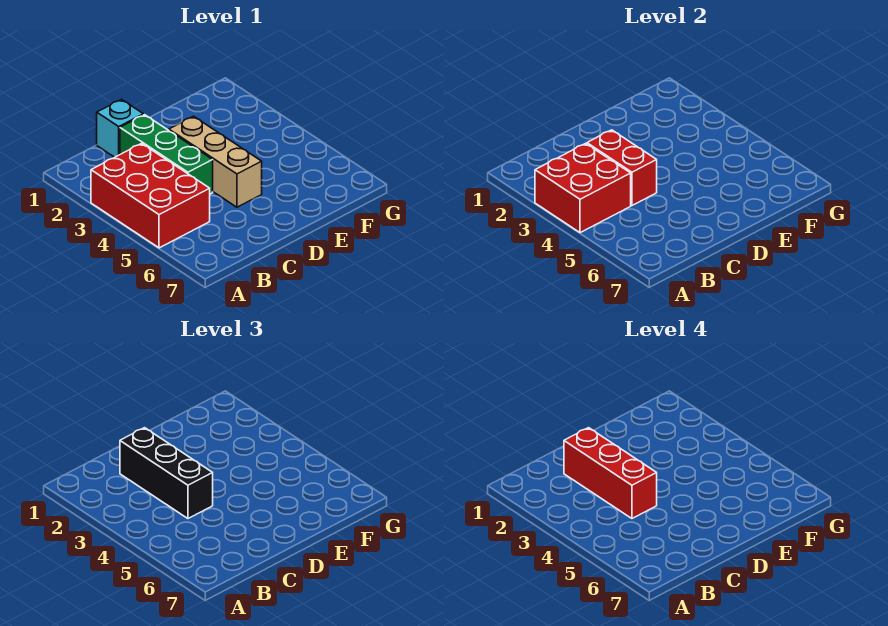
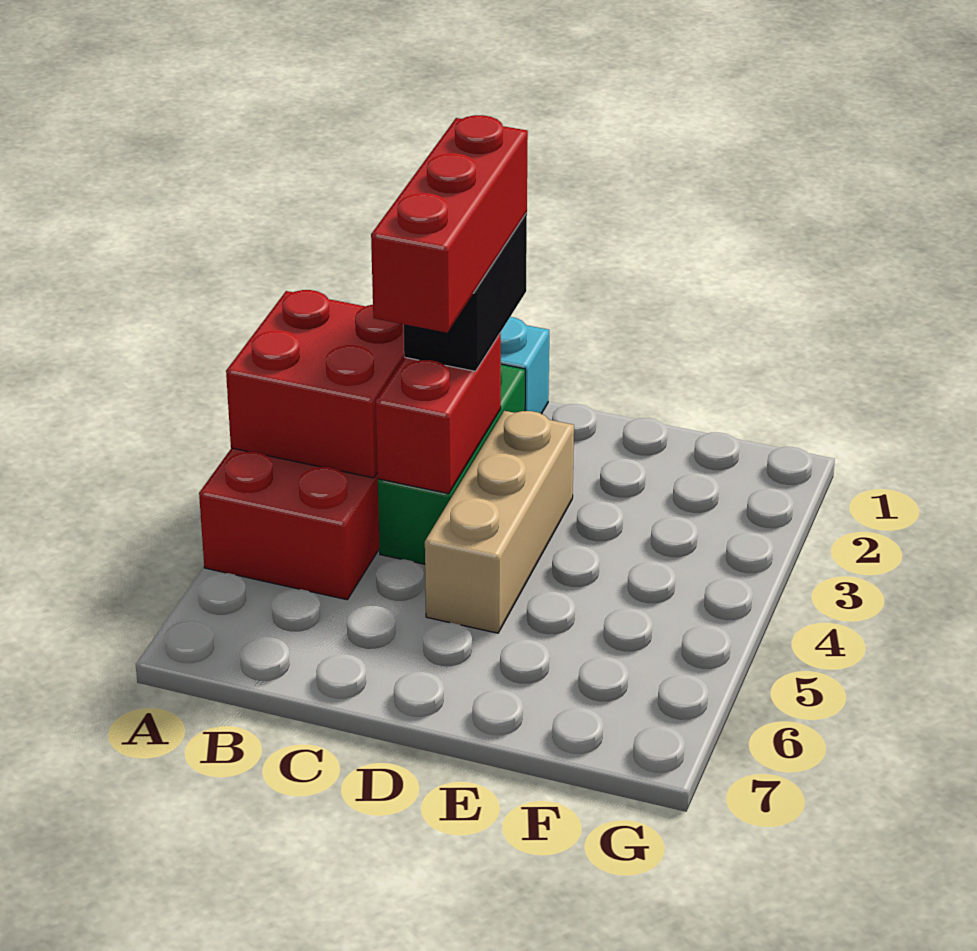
black brick C2:C4 level 3 -> black brick C2:C3 level 3

